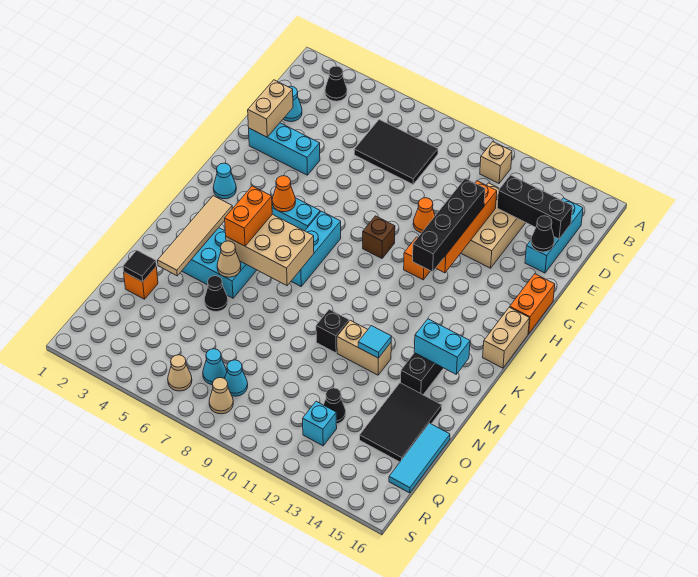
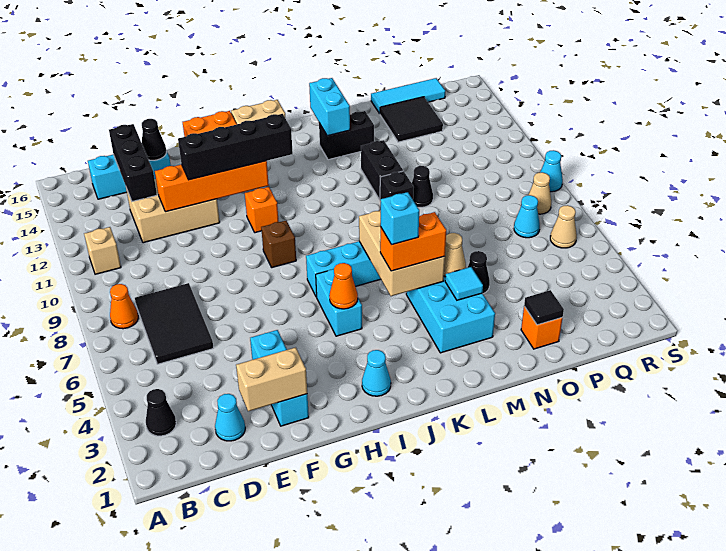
orange cone F10 level 1 -> orange cone B8 level 1
tan tile K3:N3 level 2 -> none
tan brick M11:M12 level 1 -> black brick M11:M12 level 1
cyan tile M12 level 2 -> cyan tile M4 level 2
black tile N14:P15 level 1 -> black tile O14:P15 level 1
black cone P12 level 1 -> black cone N10 level 1
cyan cone Q8 level 1 -> cyan cone S9 level 1
cyan brick Q12 level 1 -> cyan brick K5 level 4

